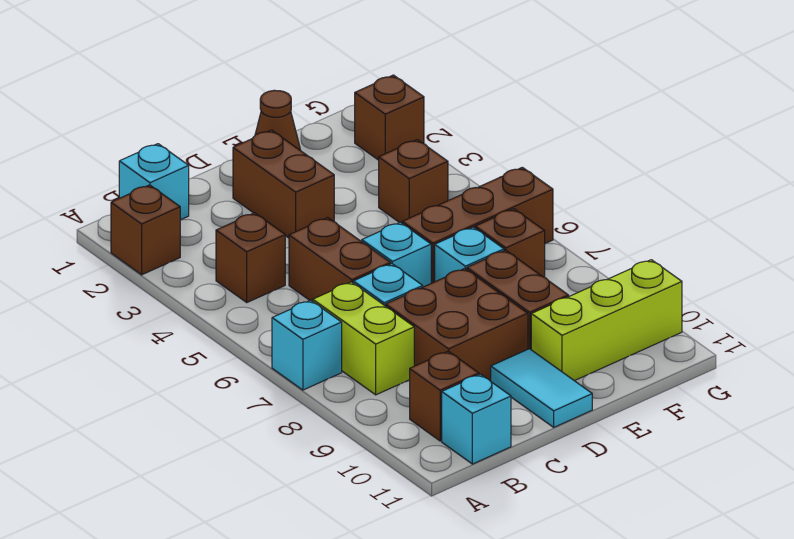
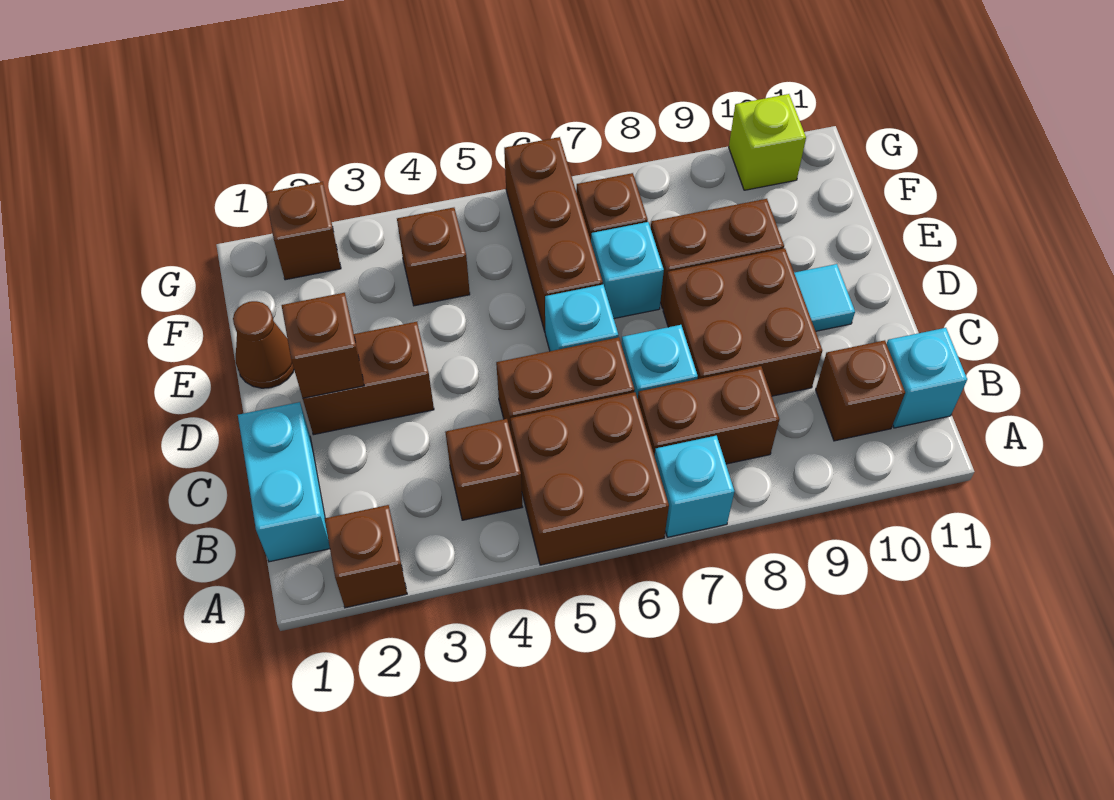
none -> brown brick A5:B6 level 1
cyan brick B1 level 1 -> cyan brick B1:C1 level 1
lime brick B7:B8 level 1 -> brown brick B7:B8 level 1
none -> brown brick D2 level 2
cyan tile D10:D11 level 1 -> cyan tile D10 level 1
lime brick E10:G10 level 1 -> lime brick G10 level 1

